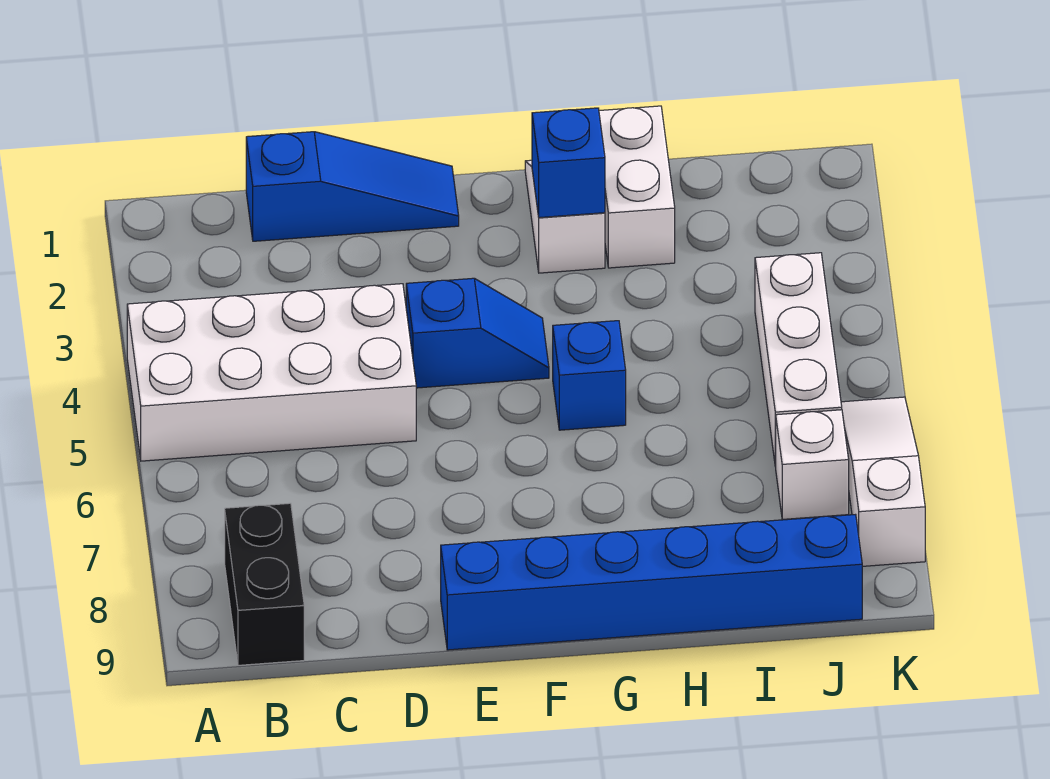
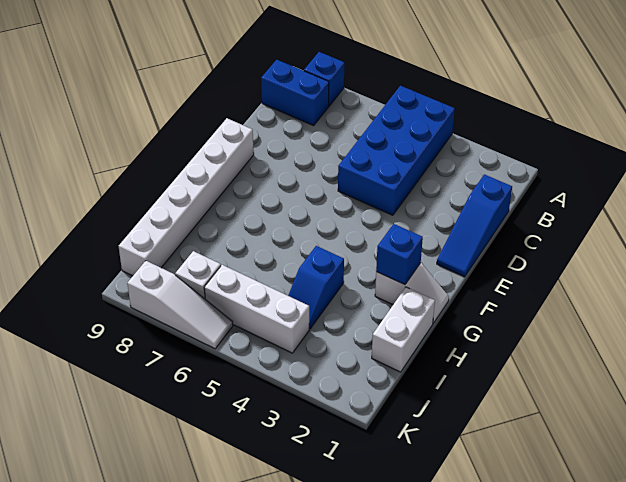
white brick A4:D5 level 1 -> blue brick A4:D5 level 1
black brick B8:B9 level 1 -> blue brick B8:B9 level 1
blue slope E4:F4 level 1 top E -> blue slope H4:I4 level 1 top H
blue brick E9:J9 level 1 -> white brick E9:J9 level 1
blue brick G5 level 1 -> blue brick A8 level 1
white brick H1:H2 level 1 -> white brick H1:I1 level 1

